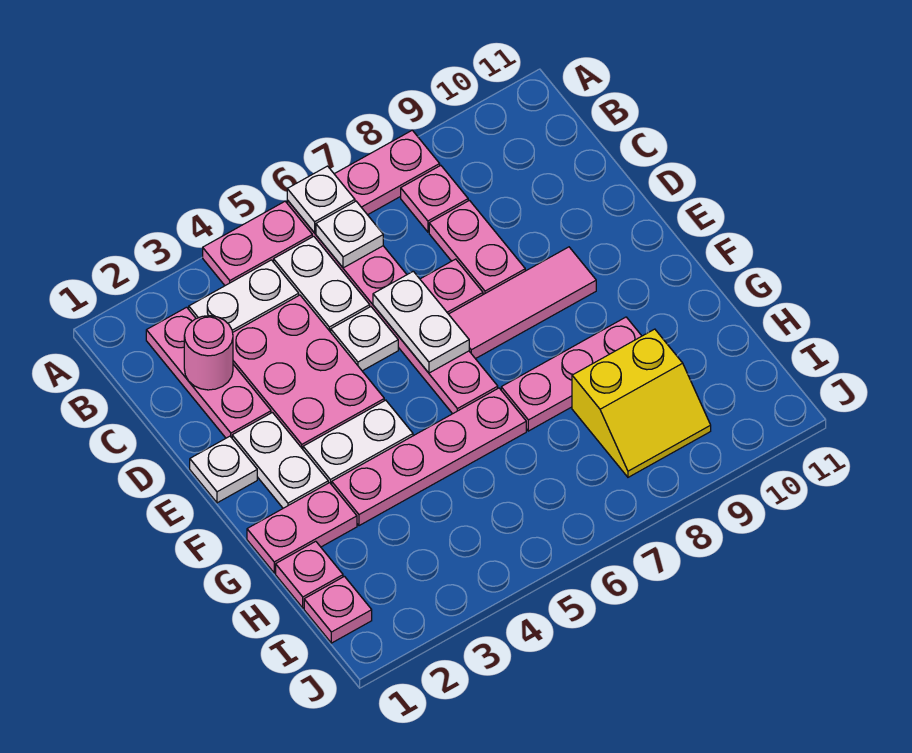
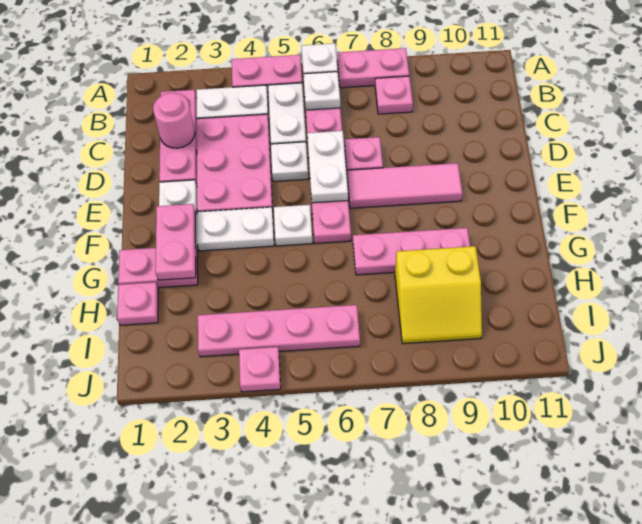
pink plate C8:D8 level 1 -> pink plate F2:G2 level 2
white plate E1 level 1 -> white plate F5 level 1
pink plate G3:G6 level 1 -> pink plate I3:I6 level 1
pink plate I1 level 1 -> pink plate J4 level 1

